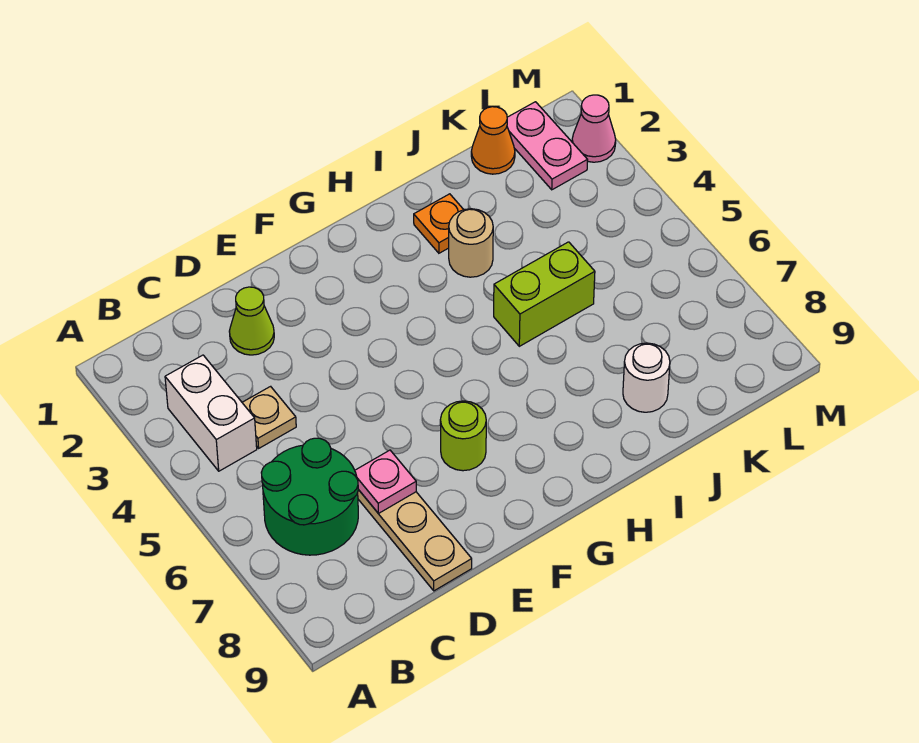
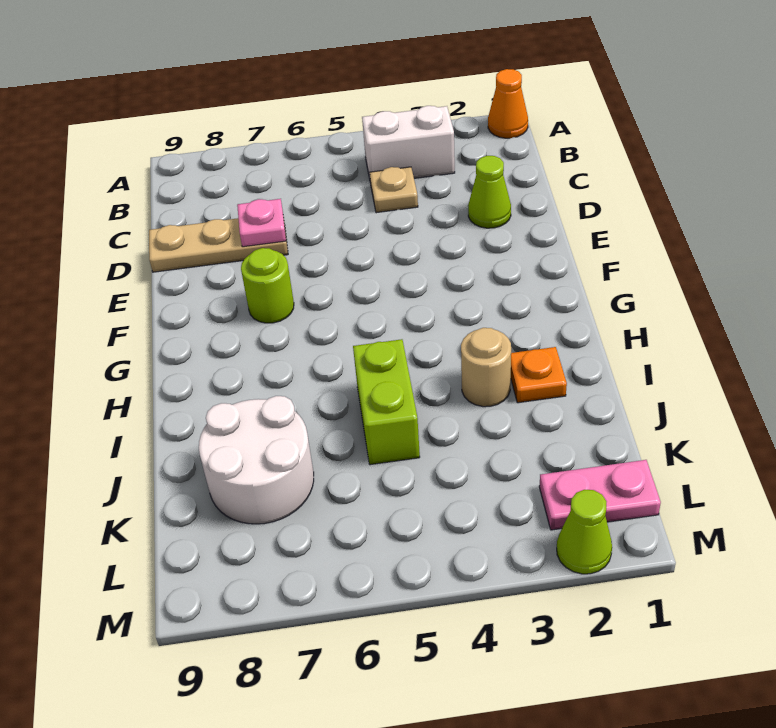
green round brick B6:C7 level 1 -> none
white round brick J8 level 1 -> white round brick J7:K8 level 1
orange cone K1 level 1 -> orange cone A1 level 1
pink cone M2 level 1 -> lime cone M2 level 1

